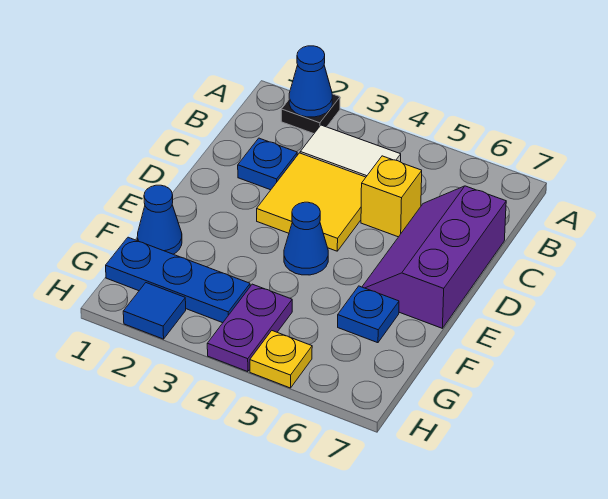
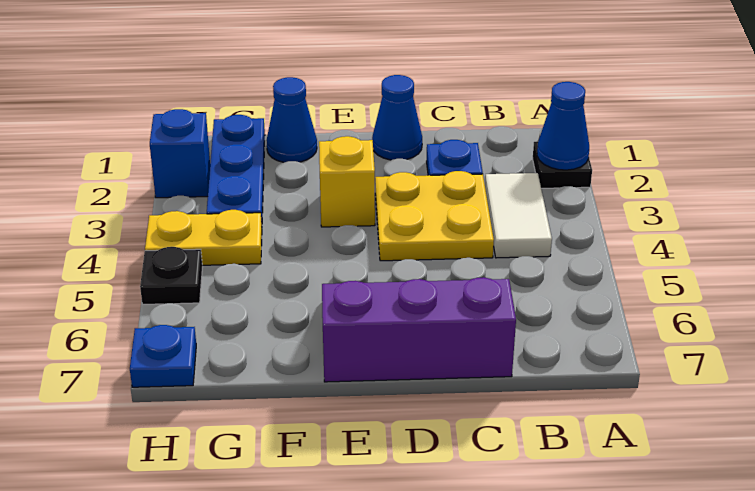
yellow tile C3:D4 level 1 -> yellow plate C3:D4 level 1
yellow brick C5 level 1 -> yellow brick E3 level 1
blue cone E4 level 1 -> blue cone D1 level 1
blue plate F6 level 1 -> blue plate H7 level 1
purple plate G4:H4 level 1 -> yellow plate G4:H4 level 1
blue tile H2 level 1 -> blue brick H2 level 1
yellow plate H5 level 1 -> black plate H5 level 1

